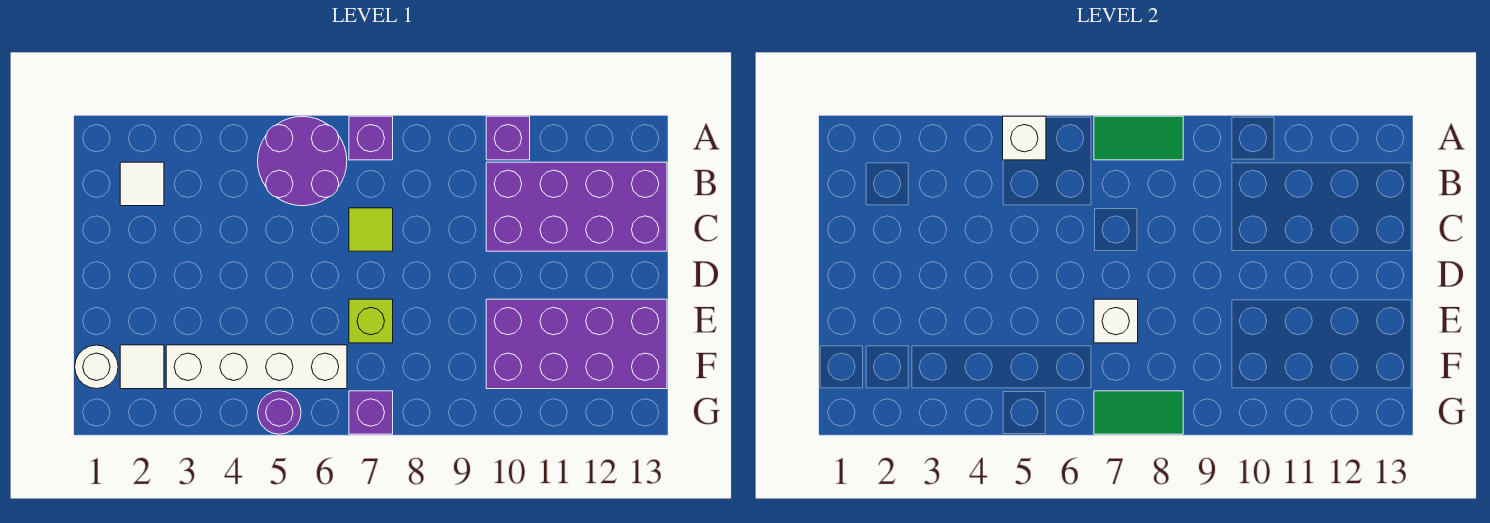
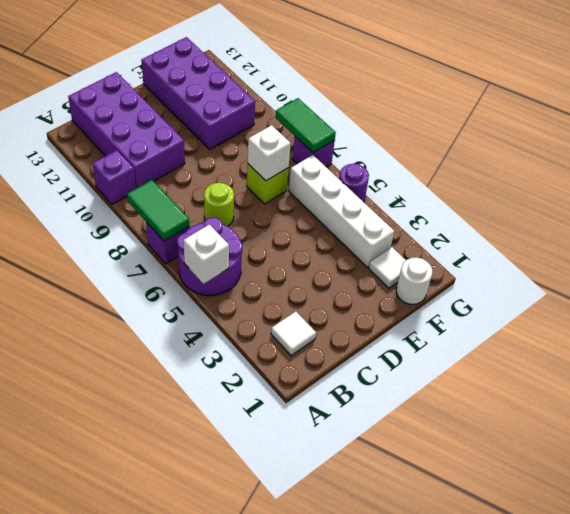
lime tile C7 level 1 -> lime round brick C7 level 1

